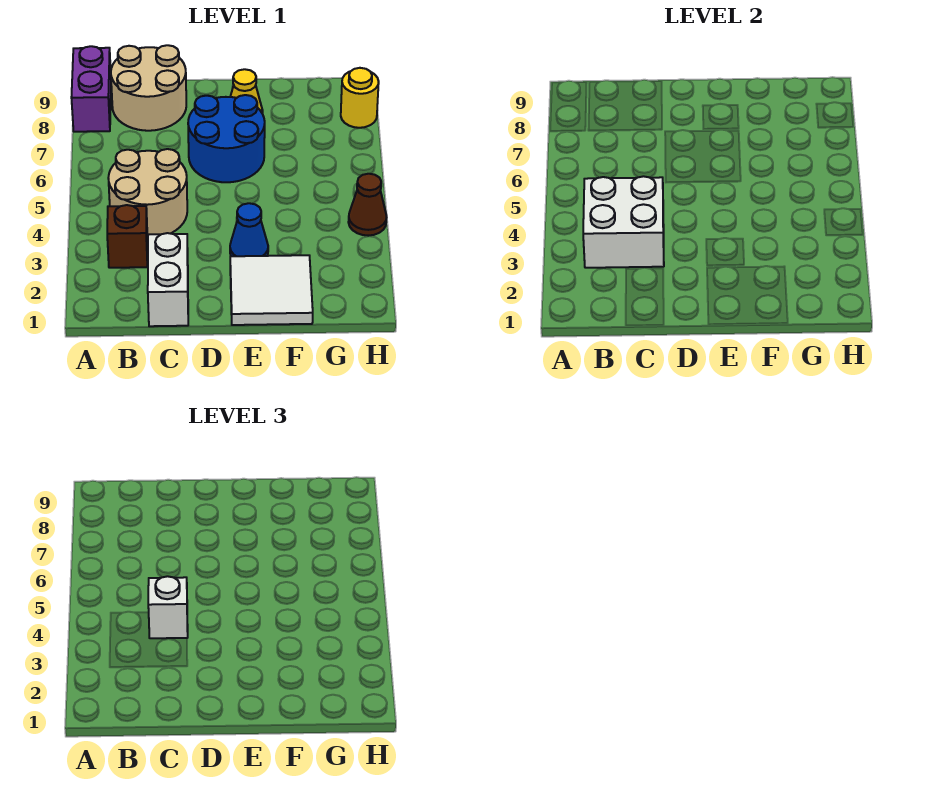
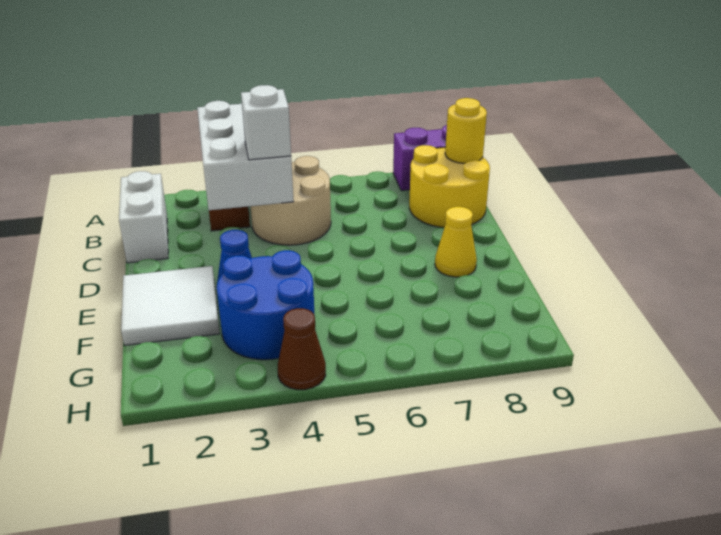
white brick B3:C4 level 2 -> white brick A3:C4 level 2
tan round brick B8:C9 level 1 -> yellow round brick B8:C9 level 1
white brick C1:C2 level 1 -> white brick B1:C1 level 1
blue round brick D6:E7 level 1 -> blue round brick F3:G4 level 1
yellow round brick H8 level 1 -> yellow round brick B9 level 2

